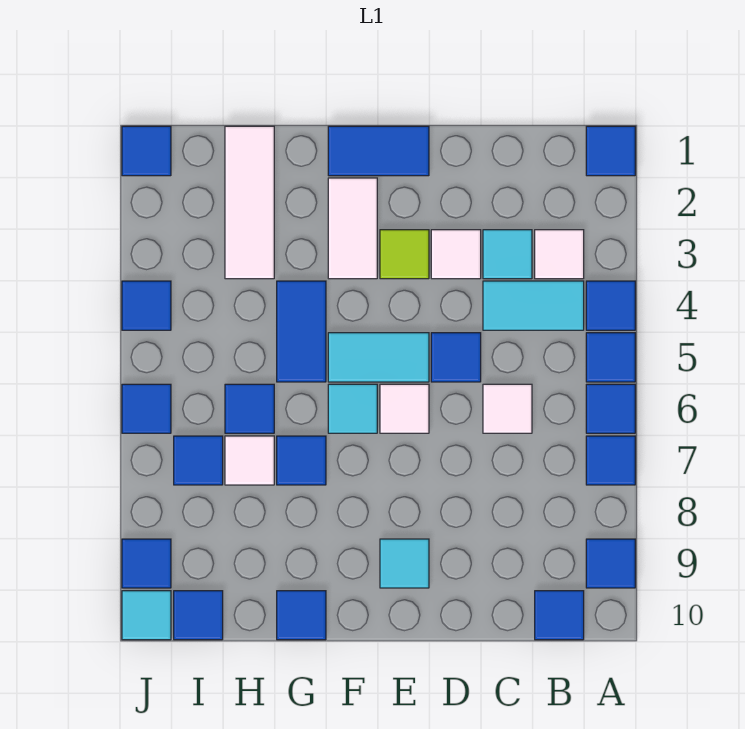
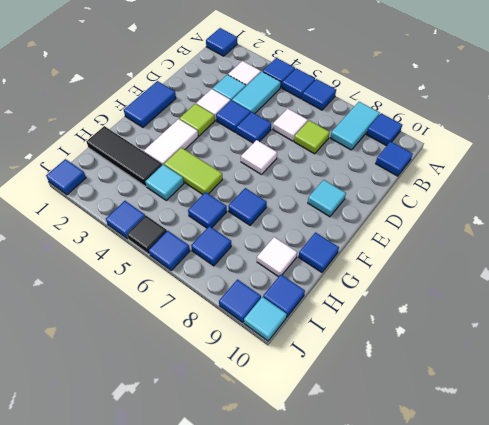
blue tile A7 level 1 -> blue tile D4 level 1
none -> lime tile C7 level 1
cyan tile E5:F5 level 1 -> cyan tile A8:B8 level 1
white tile F2:F3 level 1 -> white tile F3:G3 level 1
cyan tile F6 level 1 -> cyan tile H4 level 1
blue tile G4:G5 level 1 -> lime tile G4:G5 level 1
white tile H1:H3 level 1 -> black tile H1:H3 level 1
white tile H7 level 1 -> white tile H9 level 1
none -> black tile J5 level 1

